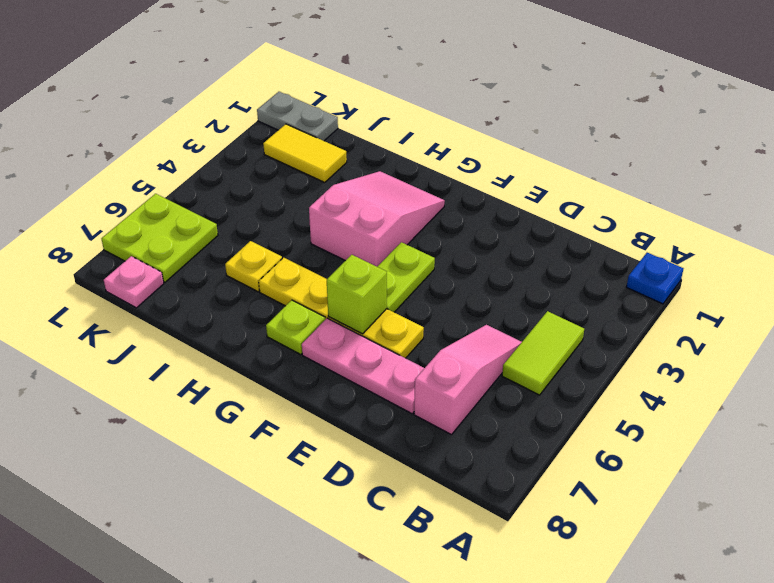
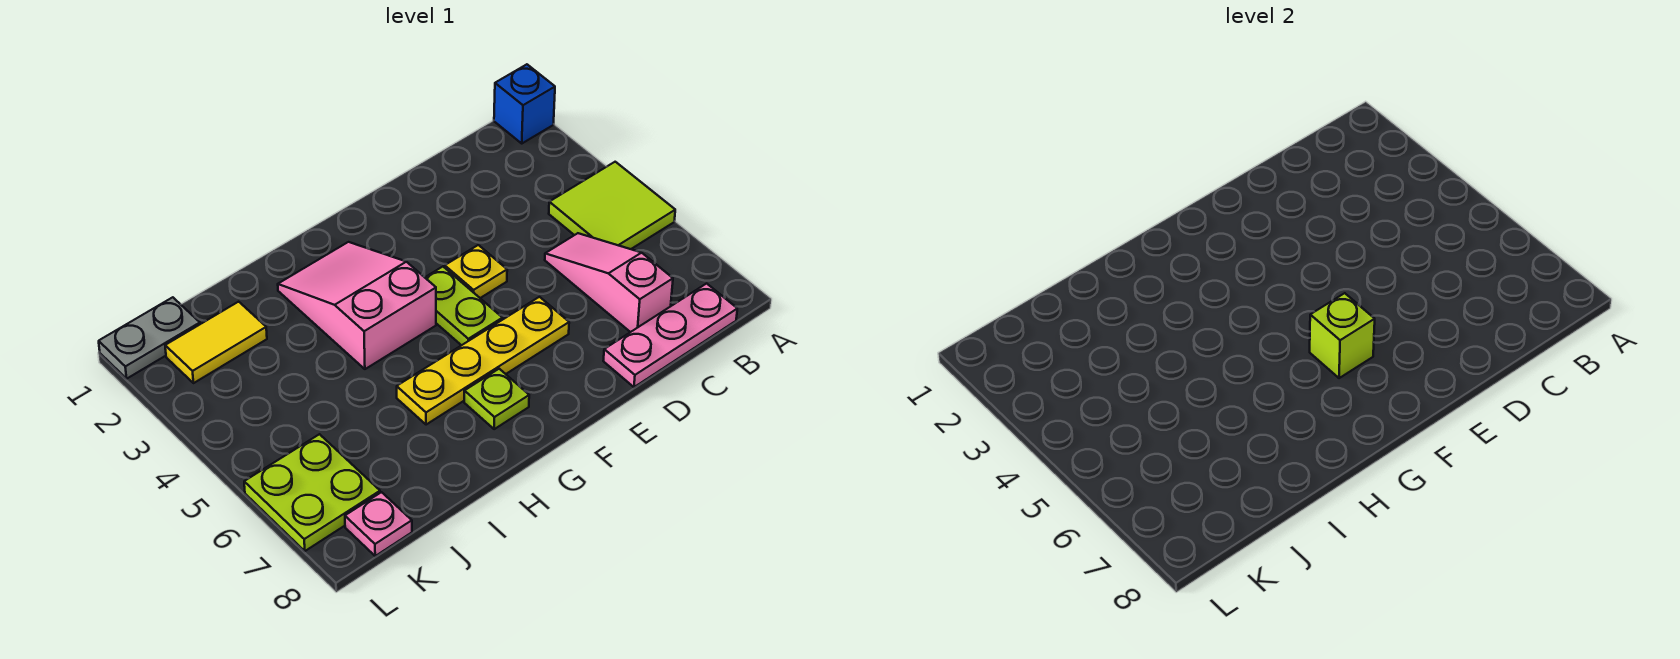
blue plate A1 level 1 -> blue brick A1 level 1
lime tile B4:B5 level 1 -> lime tile A4:B5 level 1
pink plate D7:F7 level 1 -> pink plate B8:D8 level 1
yellow plate I6 level 1 -> yellow plate E4 level 1

